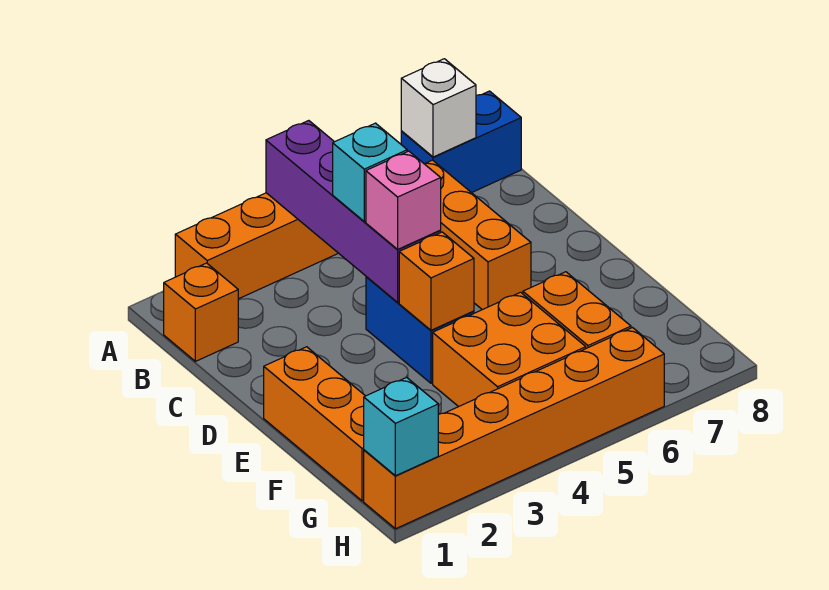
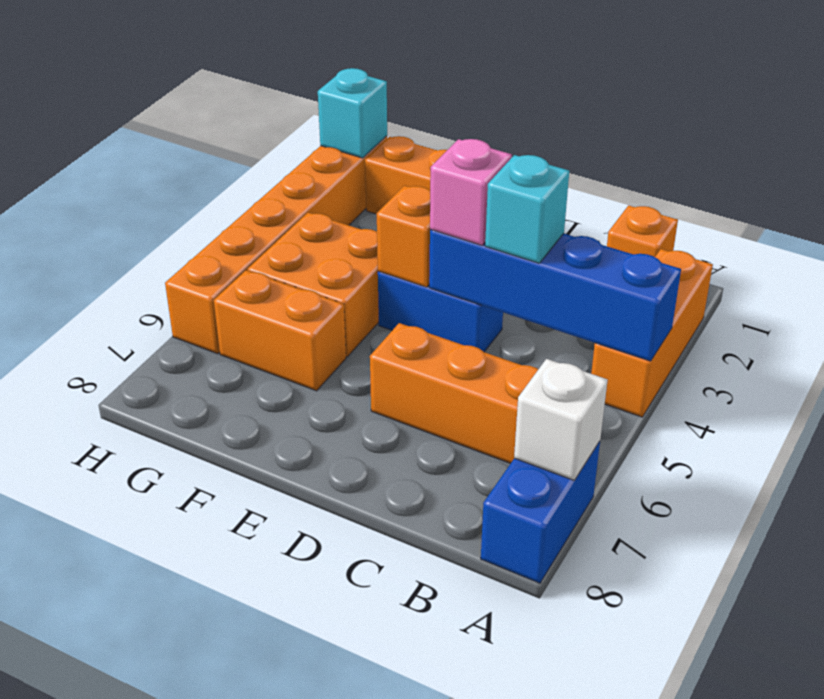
purple brick A4:D4 level 2 -> blue brick A4:D4 level 2

